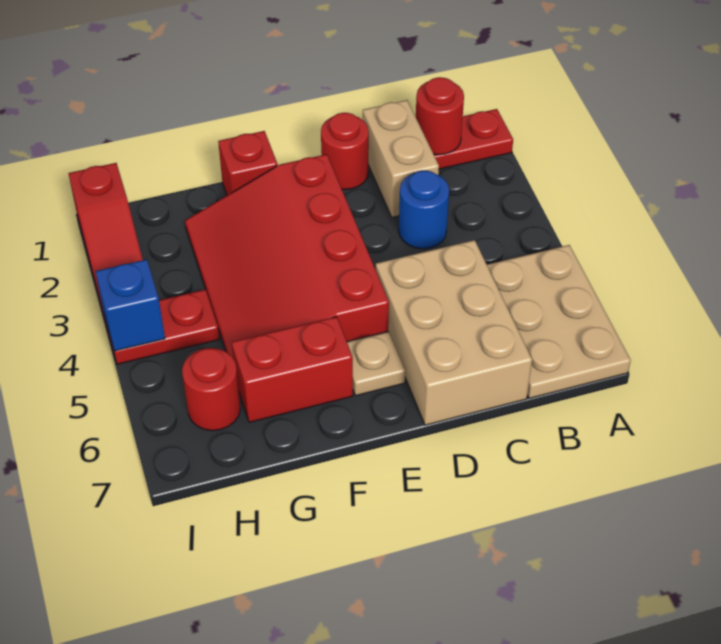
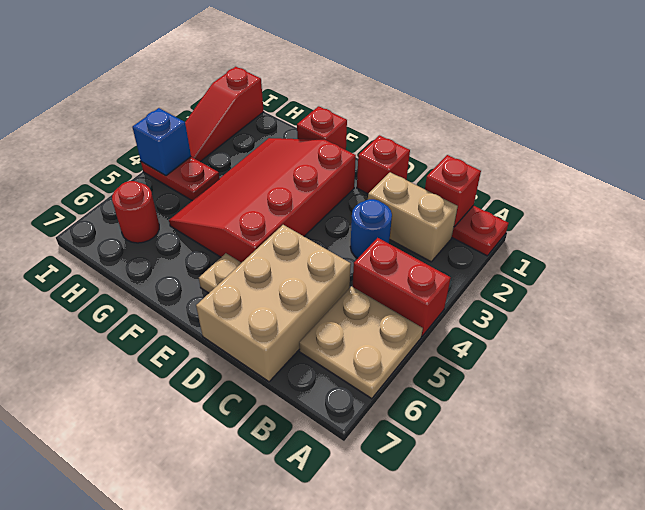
tan plate A5:B7 level 1 -> tan plate A5:B6 level 1
red round brick B1 level 2 -> red brick B1 level 2
tan brick C1:C2 level 1 -> tan brick B2:C2 level 1
red round brick D1 level 1 -> red brick D1 level 1
red brick F6:G6 level 1 -> red brick A4:B4 level 1

